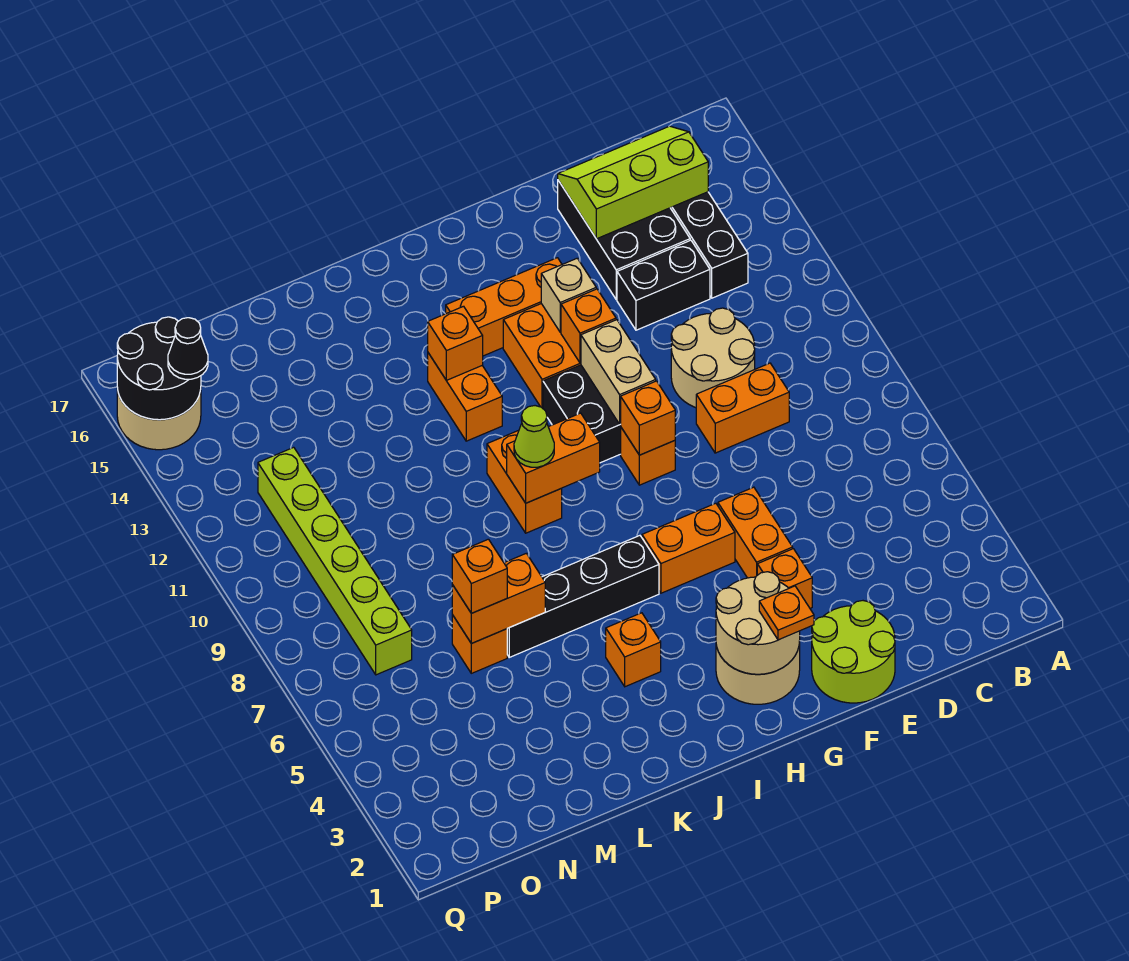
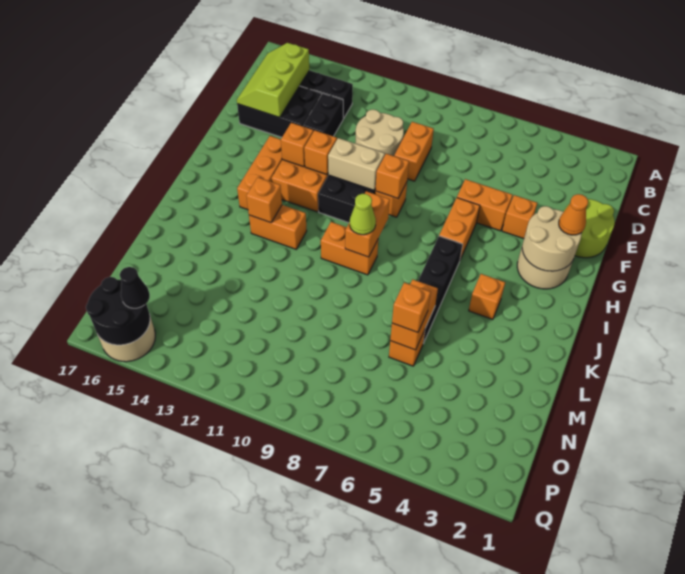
orange plate G2 level 3 -> orange cone G2 level 3
tan brick G13 level 2 -> orange brick G13 level 2
lime brick O7:O12 level 1 -> none

